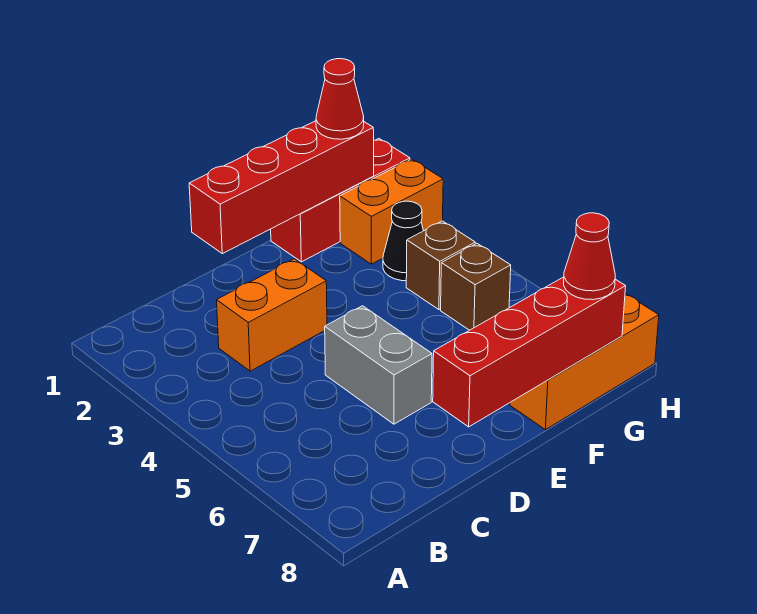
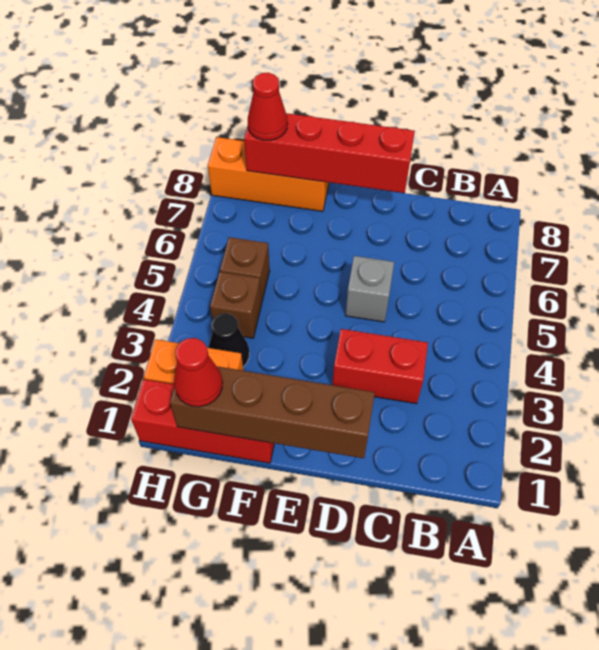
orange brick C3:D3 level 1 -> red brick C3:D3 level 1
red brick D1:G1 level 2 -> brown brick D1:G1 level 2
grey brick D5:D6 level 1 -> grey brick D5 level 1

